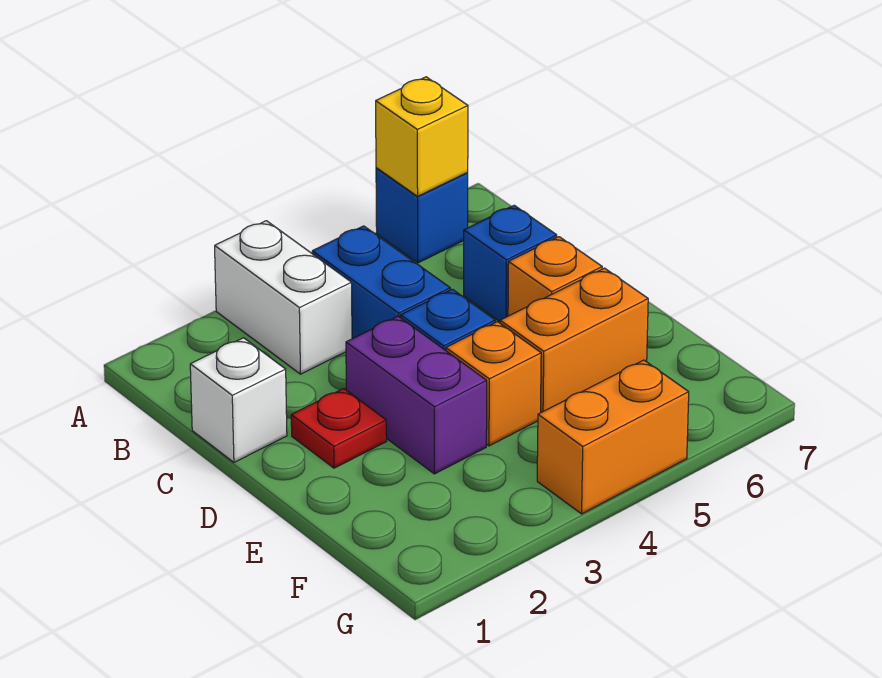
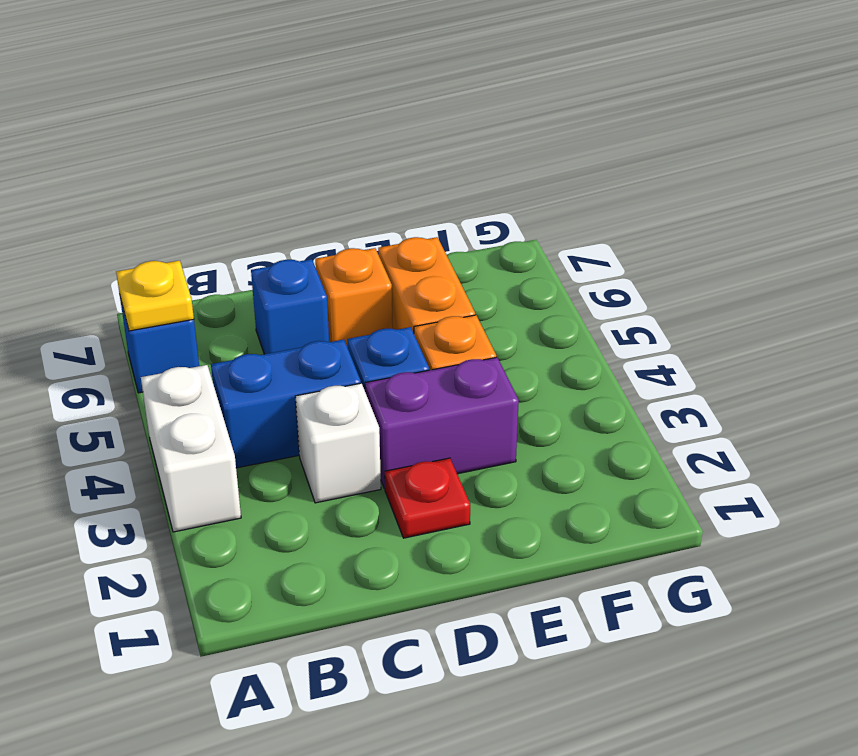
white brick A3:B3 level 1 -> white brick A3:A4 level 1
yellow brick A6 level 2 -> yellow plate A6 level 2
white brick C1 level 1 -> white brick C3 level 1
orange brick G4:G5 level 1 -> none

